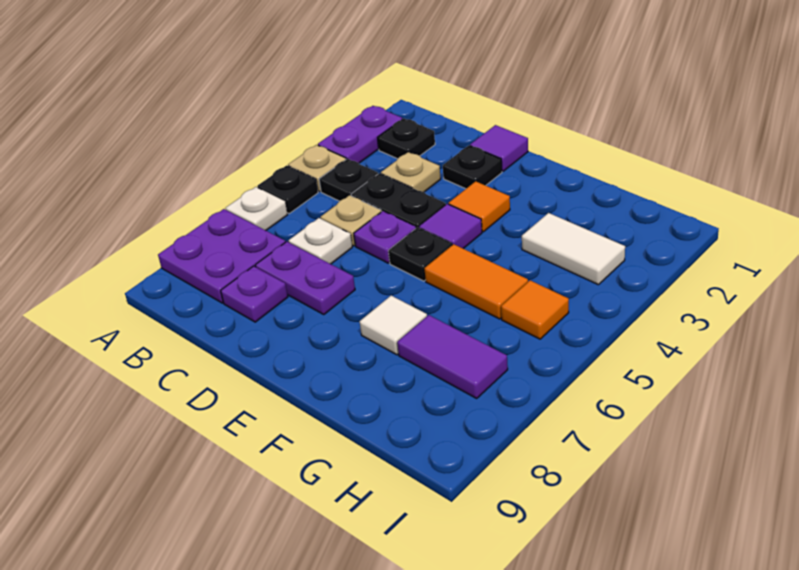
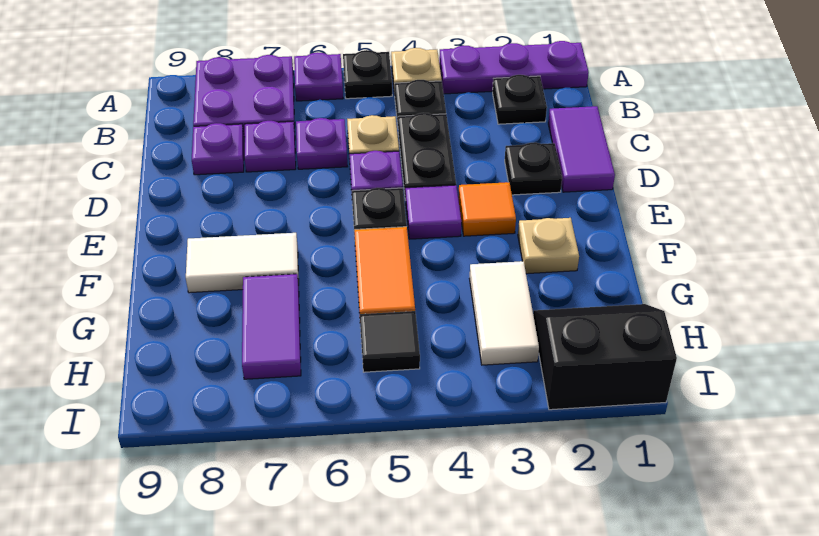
purple plate A2:A3 level 1 -> purple plate A1:A3 level 1
white plate A6 level 1 -> purple plate A6 level 1
tan plate C3 level 1 -> tan plate F2 level 1
white plate C6 level 1 -> purple plate C6 level 1
purple plate C7:D7 level 1 -> purple plate C7 level 1
purple tile D1 level 1 -> purple tile C1:D1 level 1
white tile F7 level 1 -> white tile F7:F8 level 1
none -> black slope H1:I2 level 1 top I
orange tile H5 level 1 -> black tile H5 level 1

